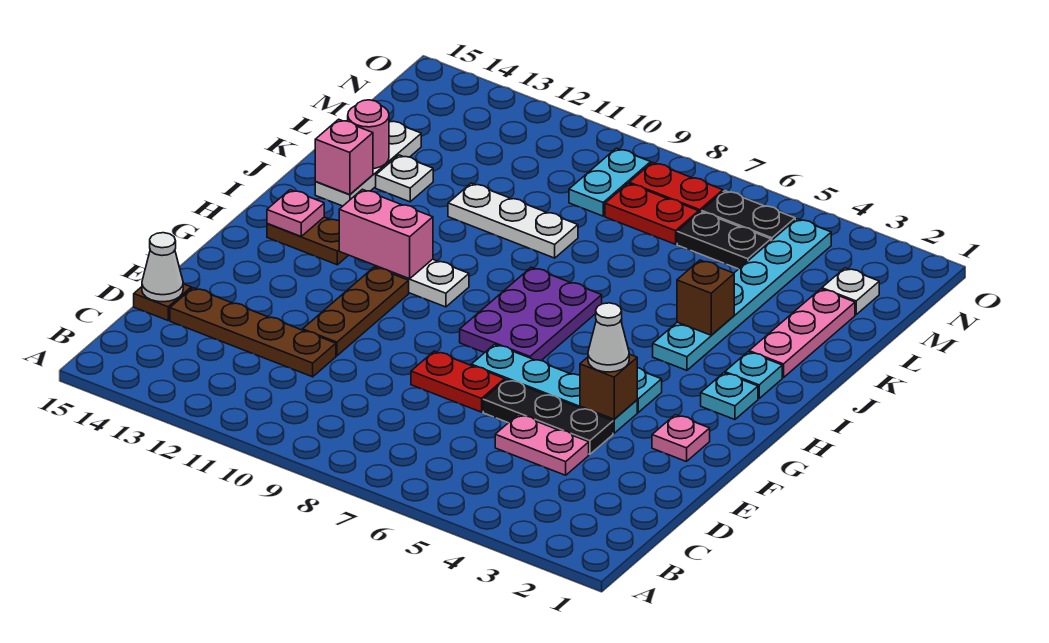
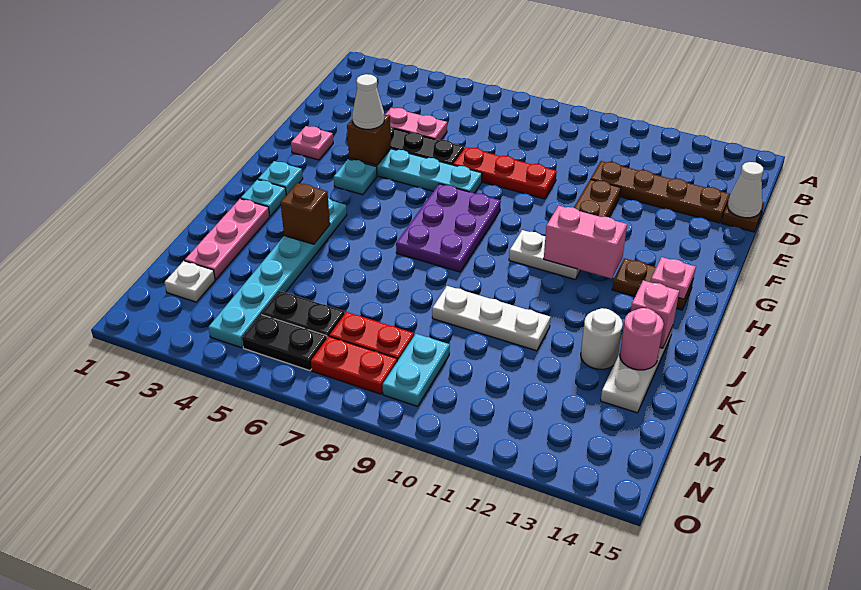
red plate E7:E8 level 1 -> red plate E7:E9 level 1
white plate K13 level 1 -> white round brick K13 level 1

